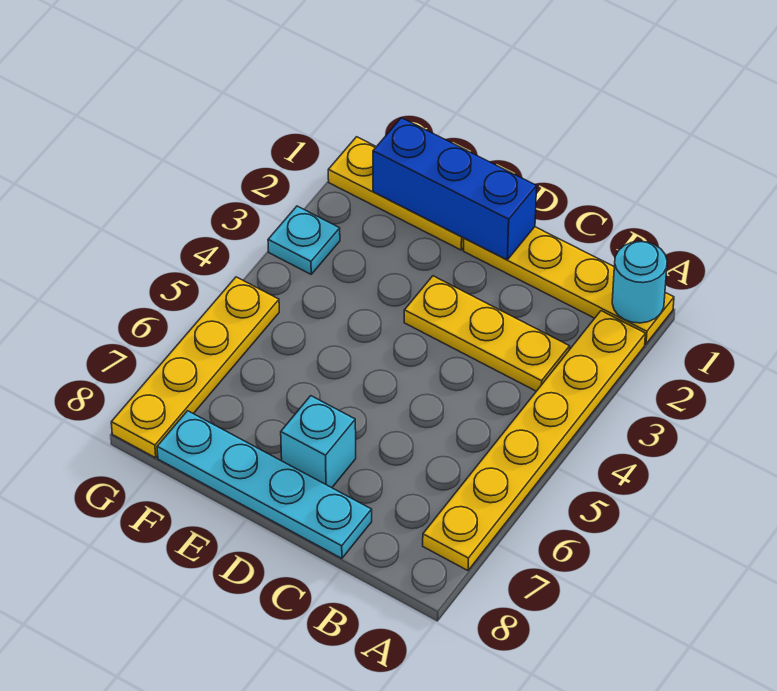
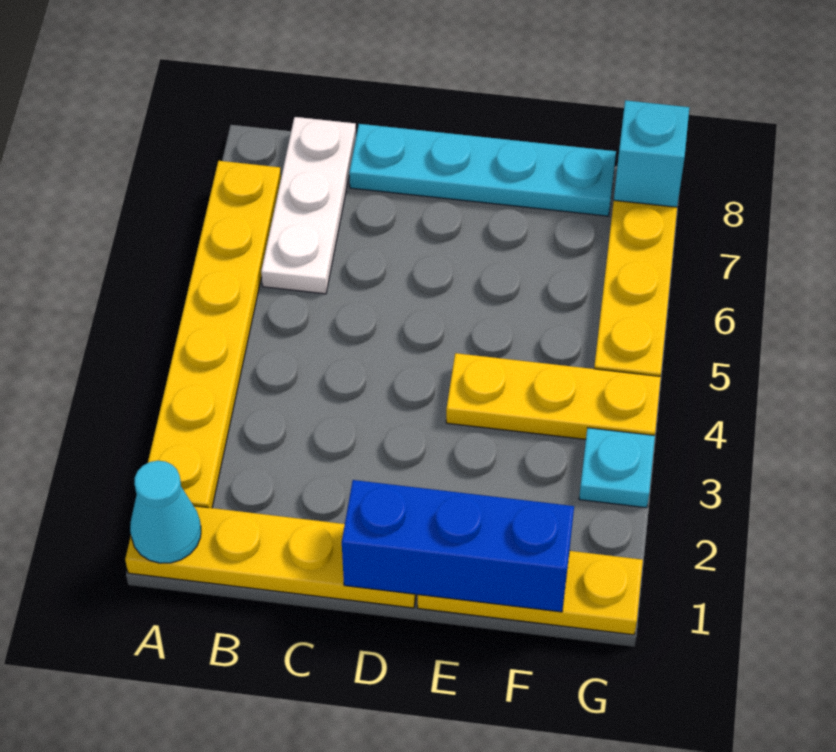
cyan round brick A1 level 2 -> cyan cone A1 level 2
yellow plate B3:D3 level 1 -> yellow plate E4:G4 level 1
none -> white plate B6:B8 level 1
cyan brick D7 level 1 -> cyan brick G8 level 2

